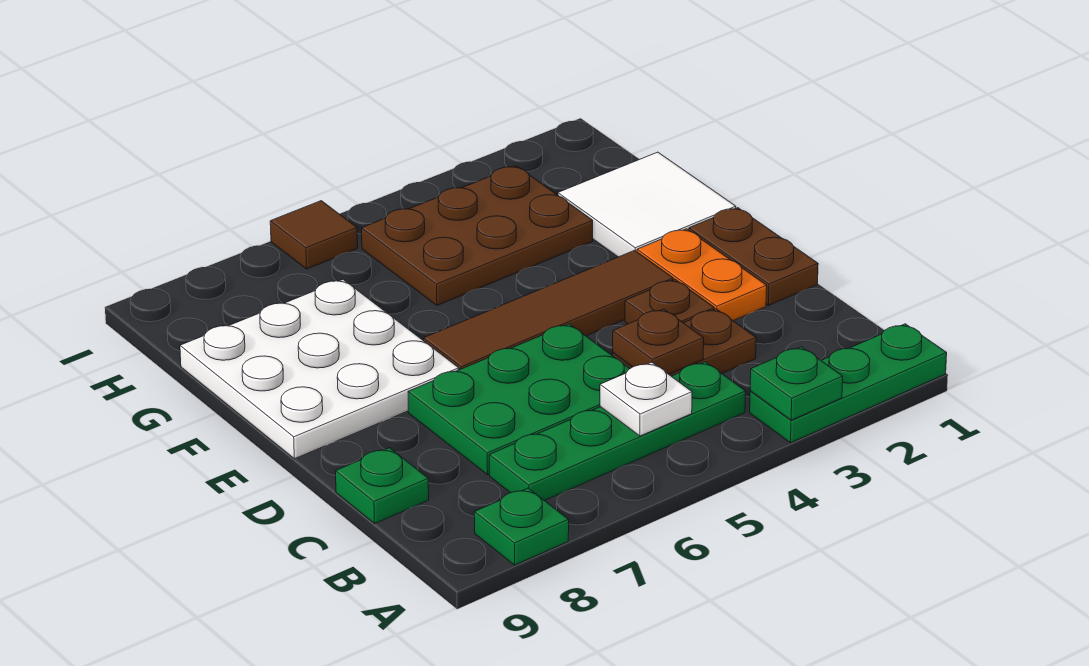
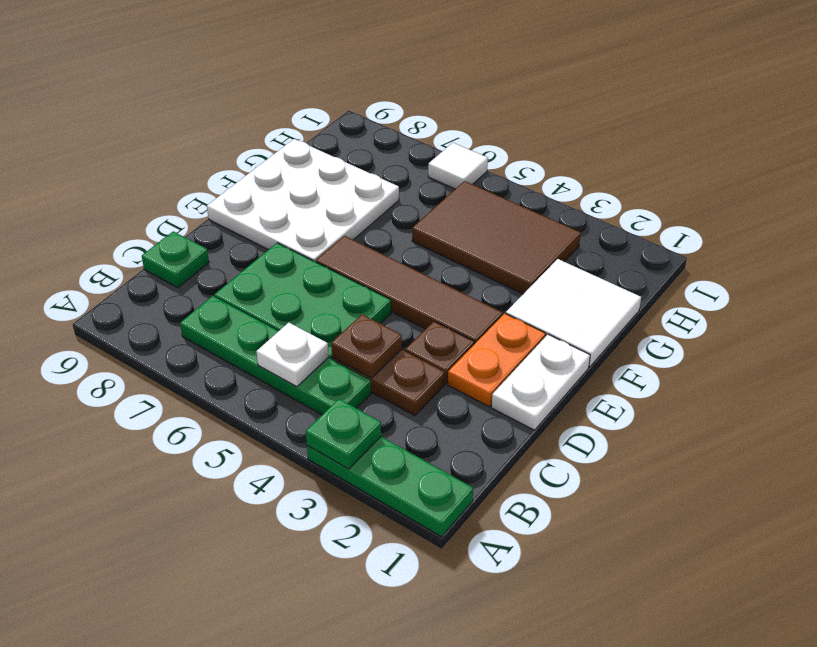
green plate A8 level 1 -> none
brown plate D1:E1 level 1 -> white plate D1:E1 level 1
brown plate G3:H5 level 1 -> brown tile G3:H5 level 1
brown tile I6 level 1 -> white tile I6 level 1

